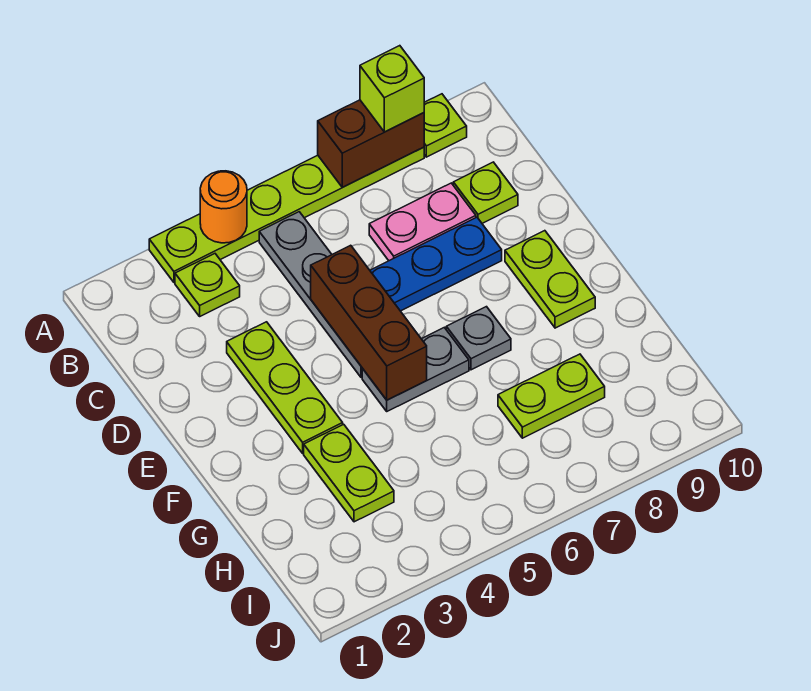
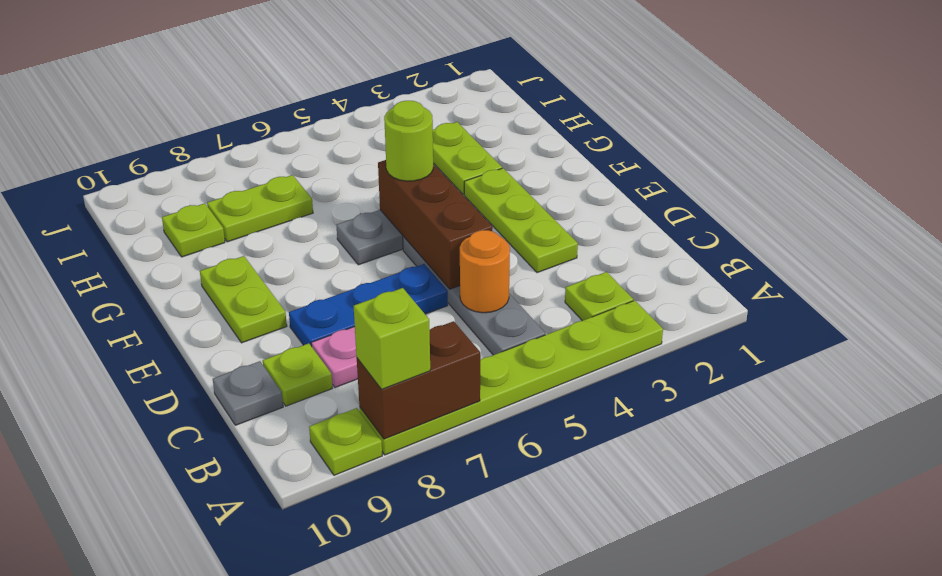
orange round brick A4 level 2 -> orange round brick C5 level 2
none -> lime round brick F5 level 3
grey plate F7 level 1 -> grey plate C10 level 1
none -> lime plate H9 level 1

